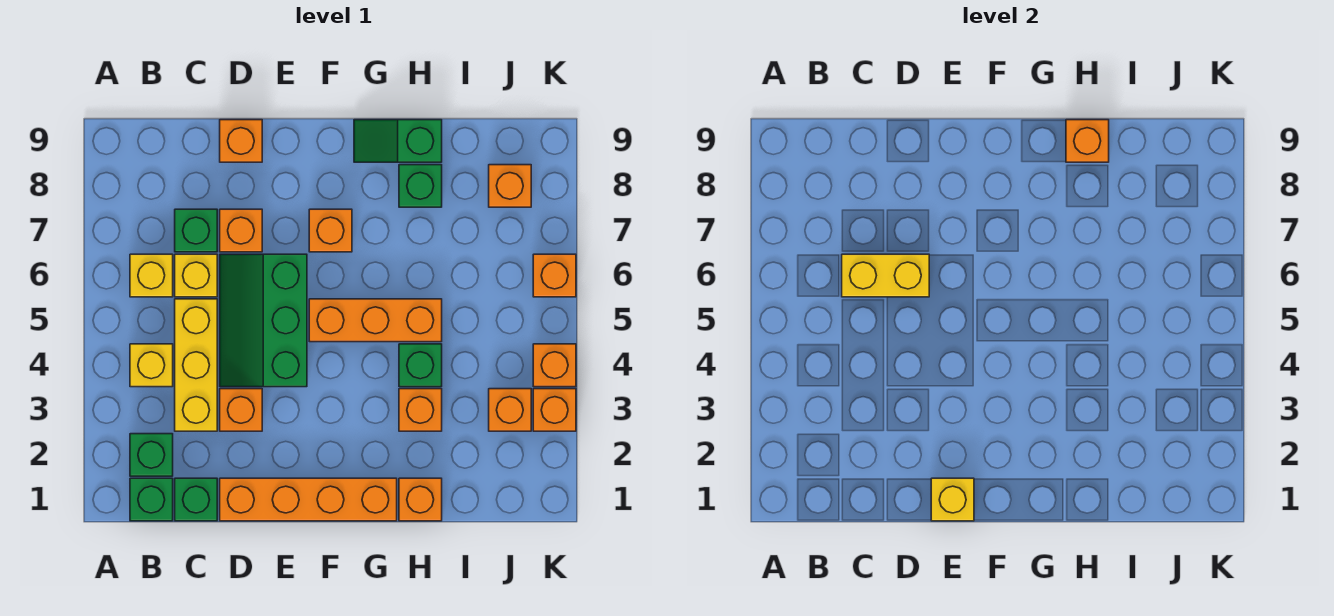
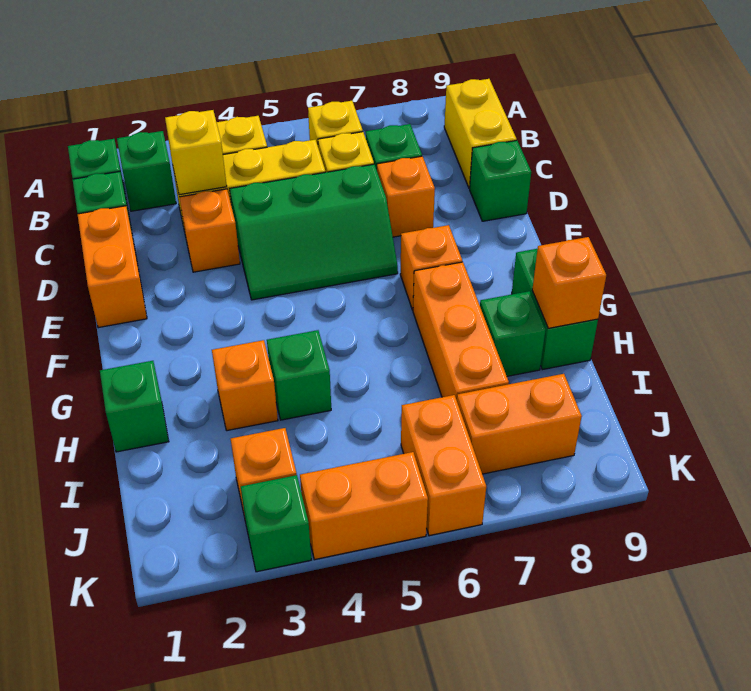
yellow brick C6:D6 level 2 -> yellow brick B9:C9 level 1
orange brick D1:G1 level 1 -> orange brick D1:E1 level 1
green slope D4:E6 level 1 top E -> green slope D4:E6 level 1 top D
orange brick D9 level 1 -> green brick D9 level 1
yellow brick E1 level 2 -> yellow brick C3 level 2
orange brick F5:H5 level 1 -> orange brick G7:I7 level 1
green slope G9:H9 level 1 top H -> green brick G9:H9 level 1
orange brick H1 level 1 -> green brick H1 level 1
orange brick J8 level 1 -> orange brick J7:J8 level 1
orange brick K3 level 1 -> green brick K3 level 1
orange brick K4 level 1 -> orange brick K4:K5 level 1
orange brick K6 level 1 -> orange brick J6:K6 level 1

